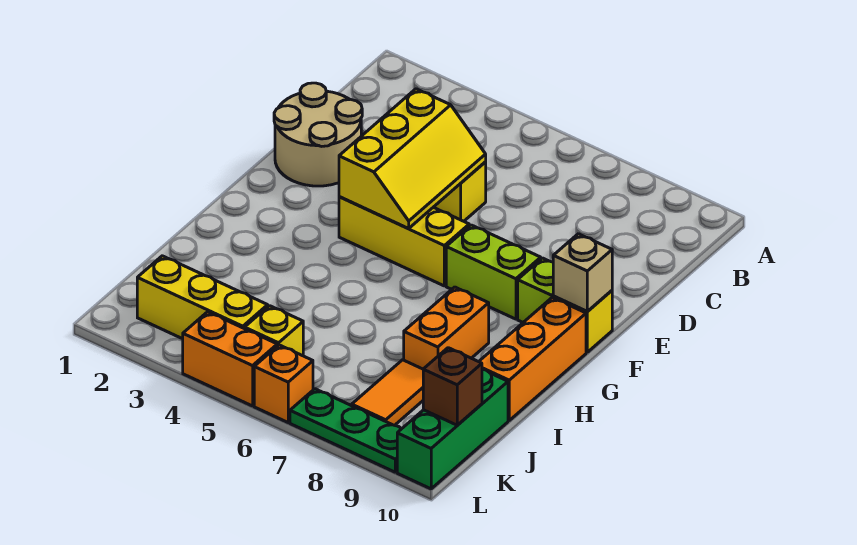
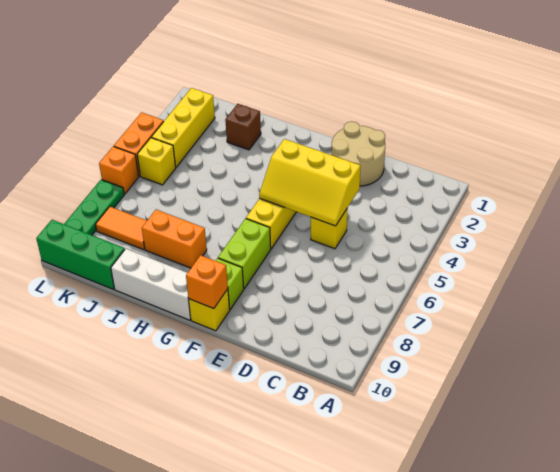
tan brick F10 level 2 -> orange brick F10 level 2
orange brick G10:I10 level 1 -> white brick G10:I10 level 1
brown brick K10 level 2 -> brown brick I2 level 1

